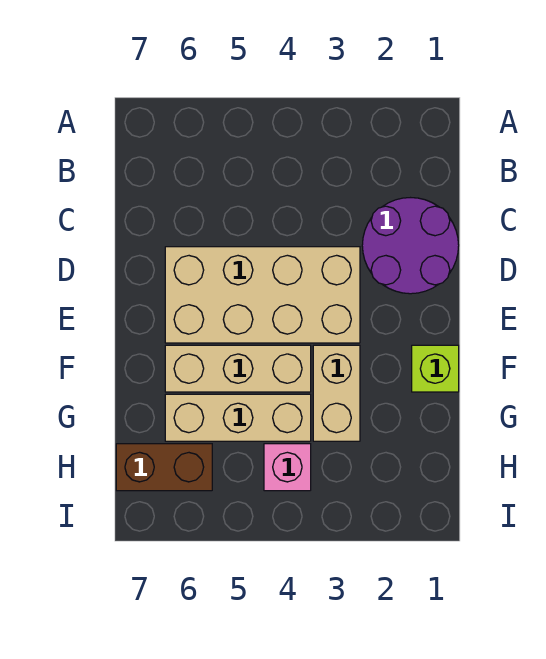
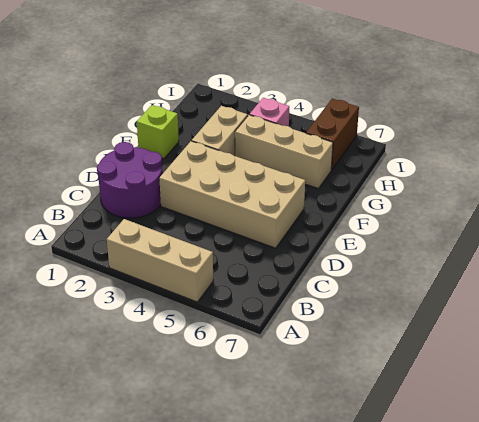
tan brick F4:F6 level 1 -> tan brick A3:A5 level 1
brown brick H6:H7 level 1 -> brown brick H6:I6 level 1

